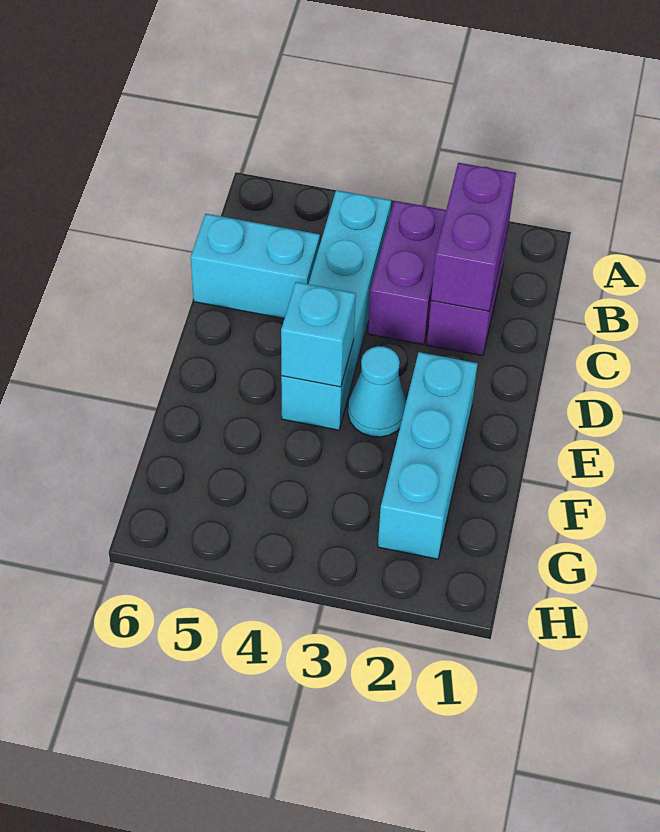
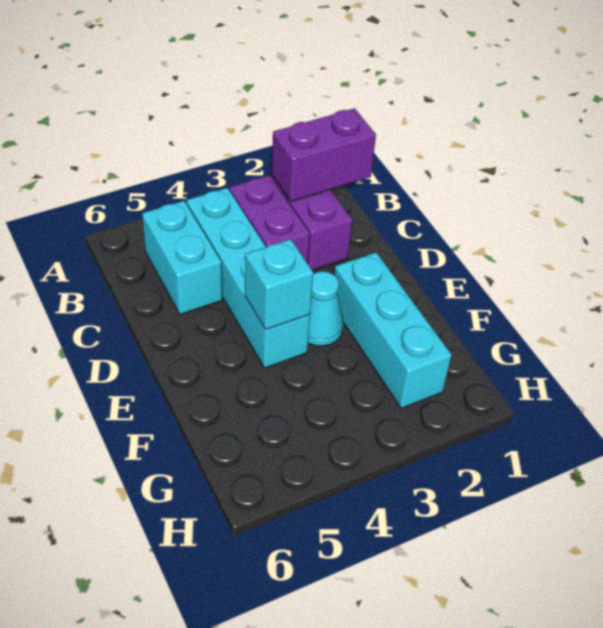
purple brick B2:C2 level 2 -> purple brick B1:B2 level 2
cyan brick C5:C6 level 1 -> cyan brick B5:C5 level 1

